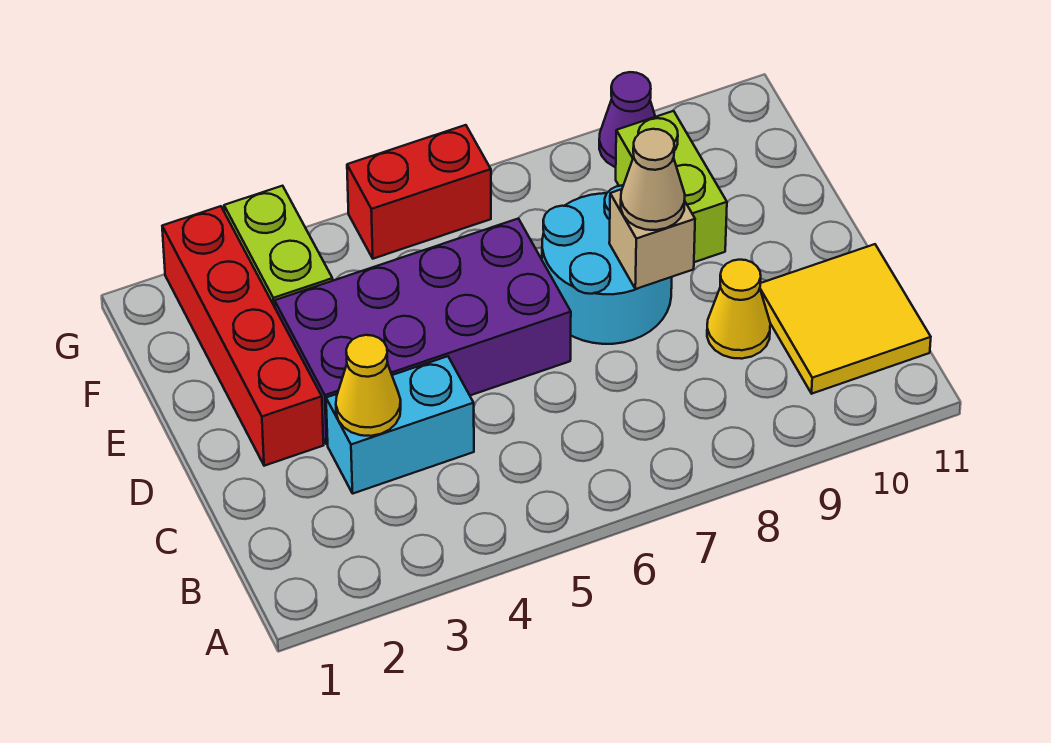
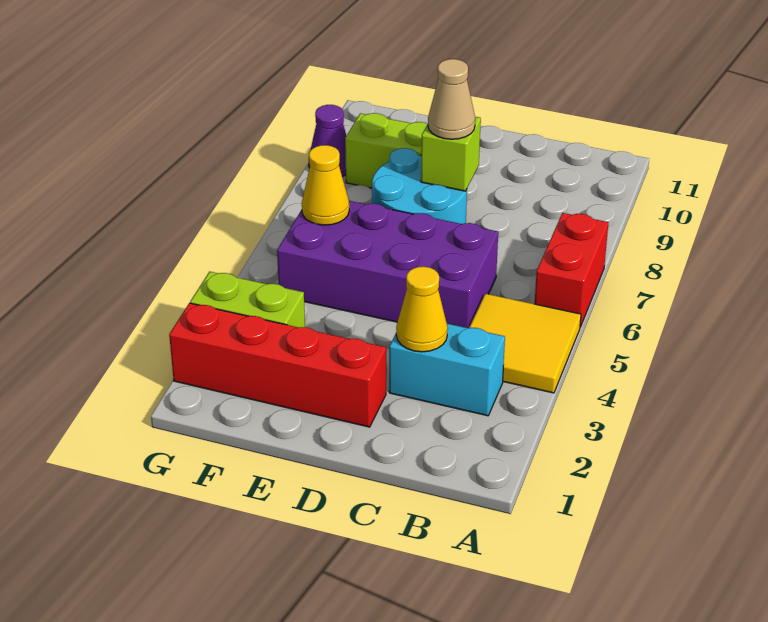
yellow tile B10:C11 level 1 -> yellow tile A4:B5 level 1
cyan brick C3:C4 level 1 -> cyan brick B3:C3 level 1
yellow cone C9 level 1 -> yellow cone F6 level 2
purple brick D3:E6 level 1 -> purple brick C5:F6 level 1
tan brick D8 level 2 -> lime brick D8 level 2
red brick G5:G6 level 1 -> red brick A6:A7 level 1

